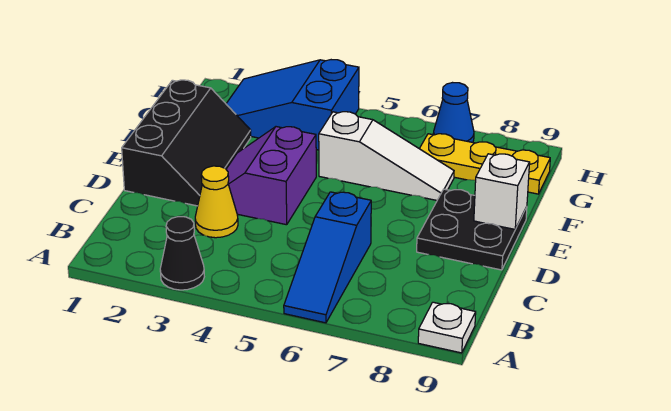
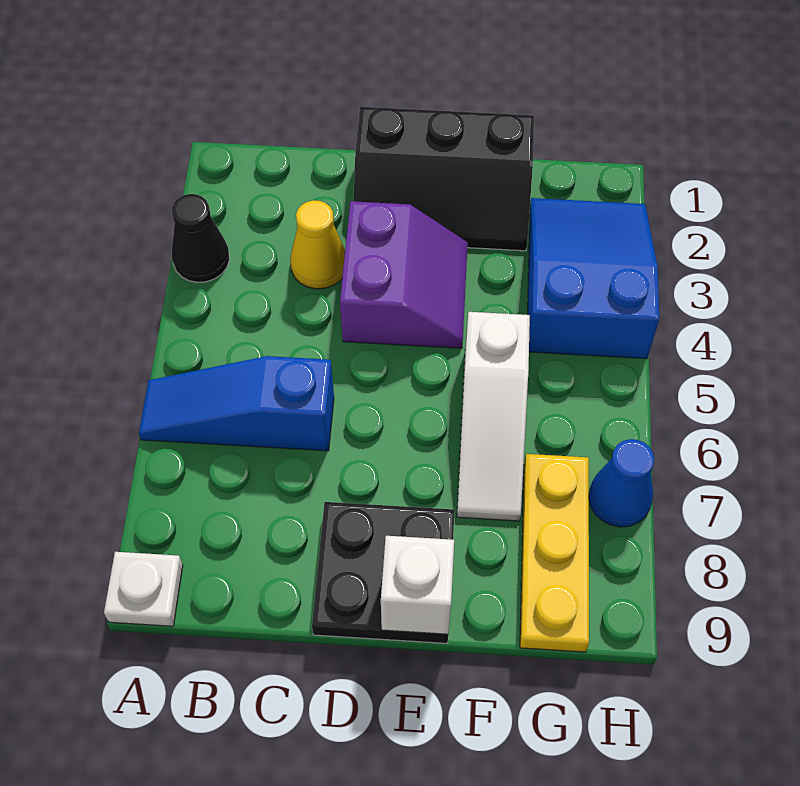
purple slope D3:E4 level 1 top 4 -> purple slope D3:E4 level 1 top D

